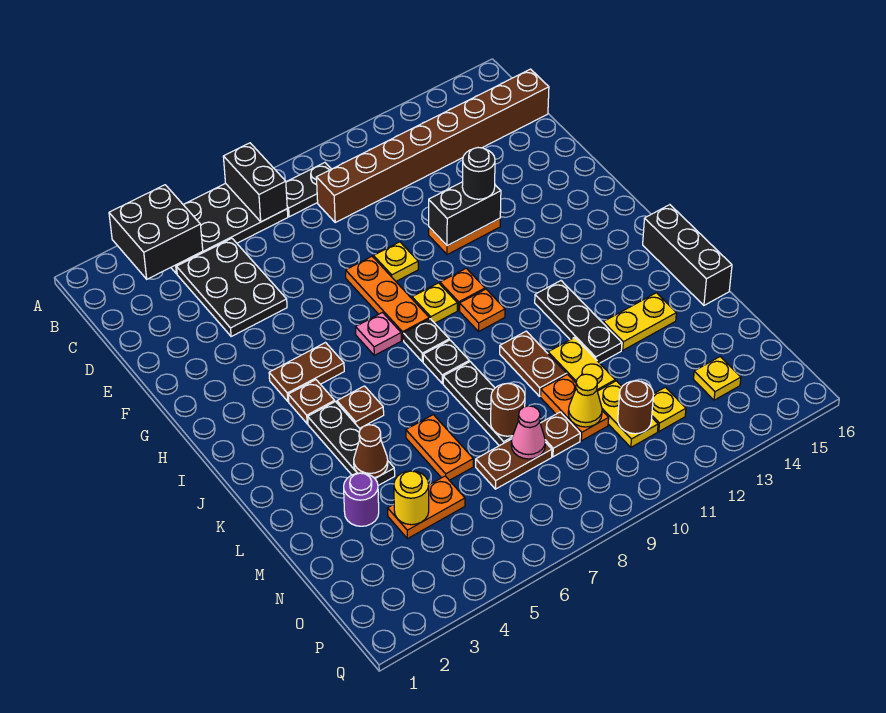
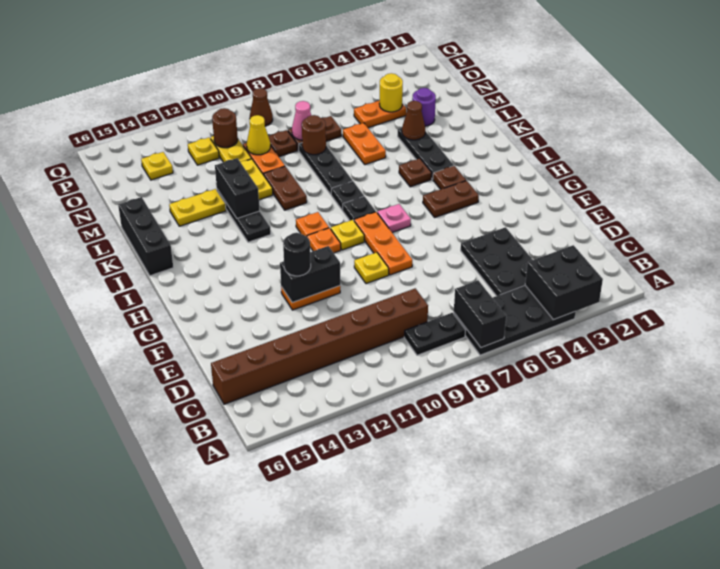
none -> black brick K12:L12 level 2
none -> brown cone P9 level 1

